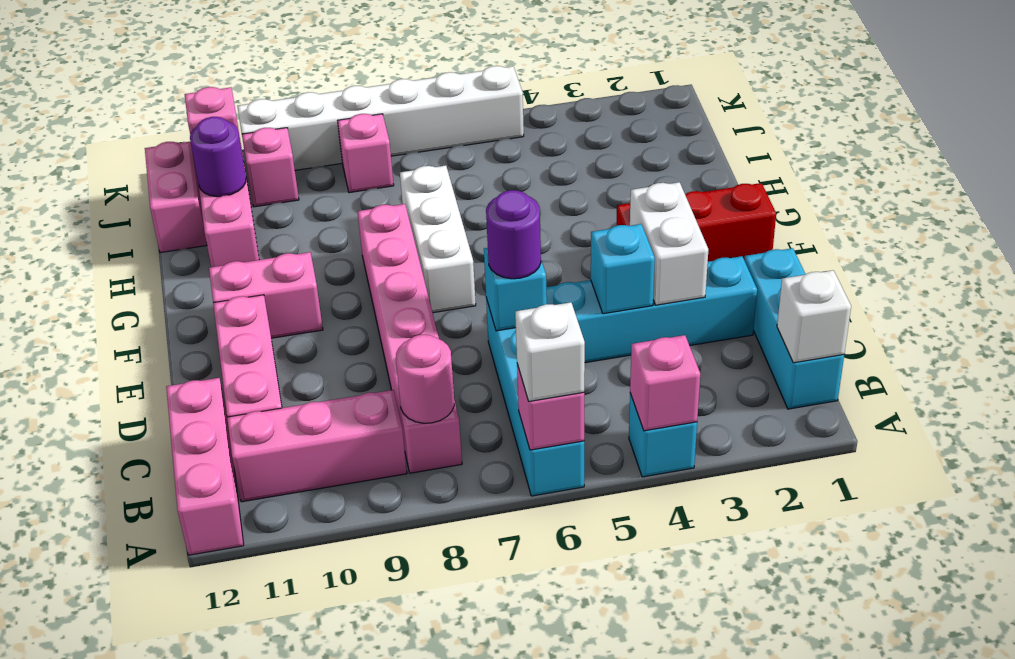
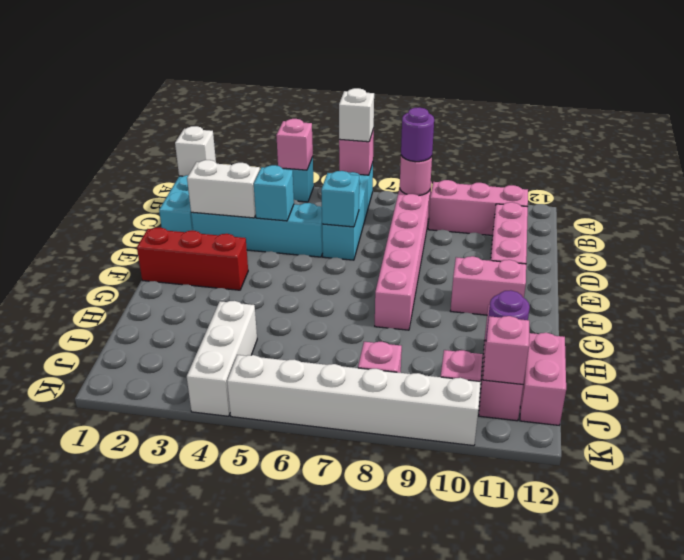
pink brick A12:C12 level 1 -> none
white brick D3:E3 level 2 -> white brick D2:D3 level 2
purple round brick D6 level 3 -> purple round brick B8 level 3
white brick F7:H7 level 1 -> white brick I4:K4 level 1

